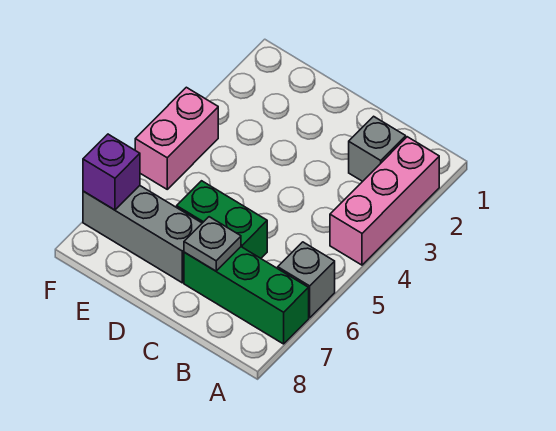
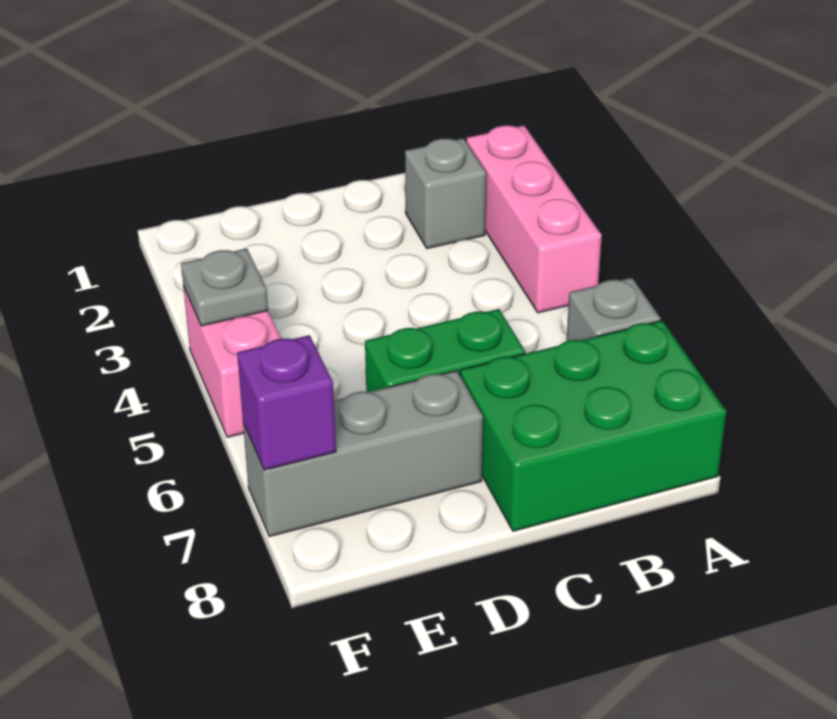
green brick A7:C7 level 1 -> green brick A7:C8 level 1
grey plate C7 level 2 -> grey plate F4 level 2

